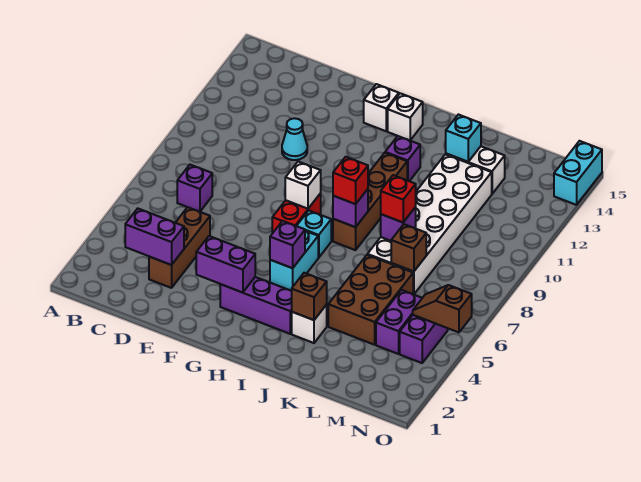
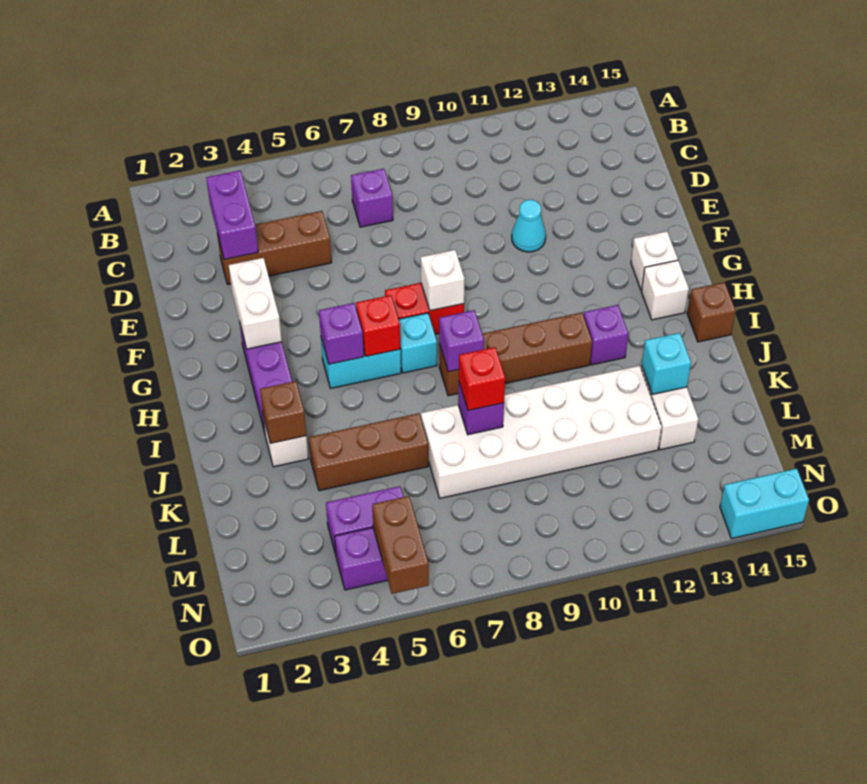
purple brick F3:G3 level 2 -> white brick F3:G3 level 2
red brick I8 level 3 -> red brick H6 level 2
brown brick K4:L6 level 1 -> brown brick K4:K6 level 1
brown brick L7 level 2 -> brown brick I15 level 1
brown slope N5:O5 level 2 top O -> brown brick N5:O5 level 2

